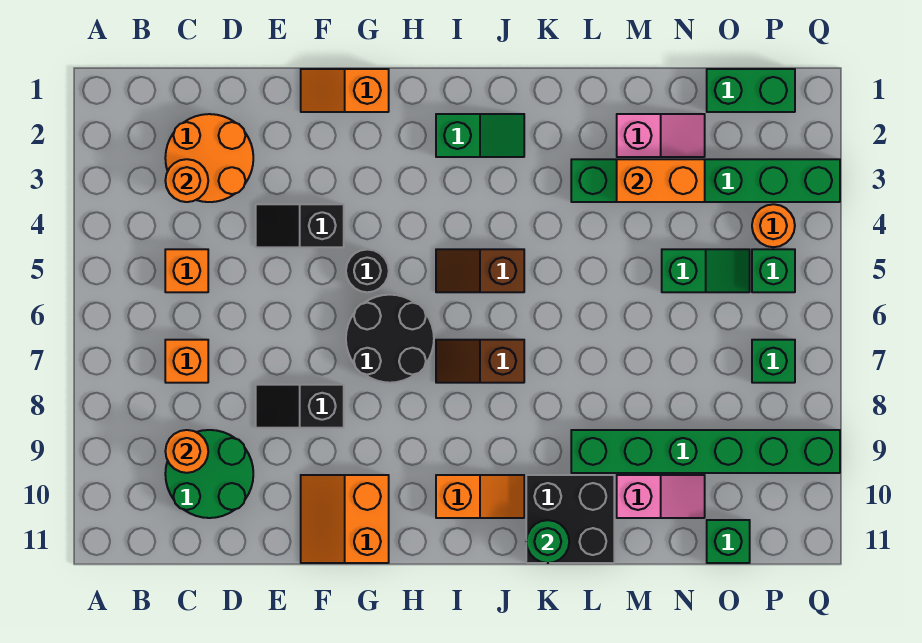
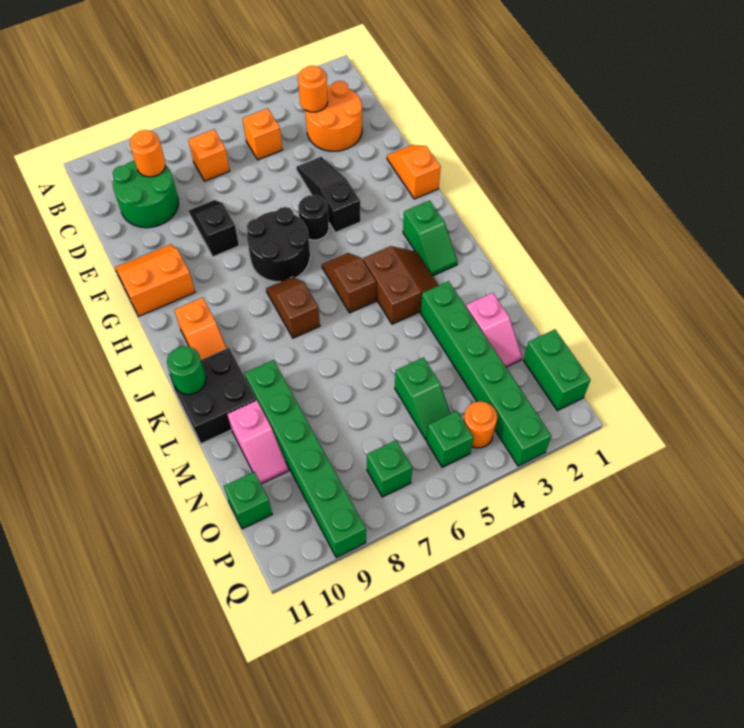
black slope E4:F4 level 1 top F -> black slope E4:G4 level 1 top G
none -> brown slope J3:K4 level 1 top 4
orange brick M3:N3 level 2 -> none

